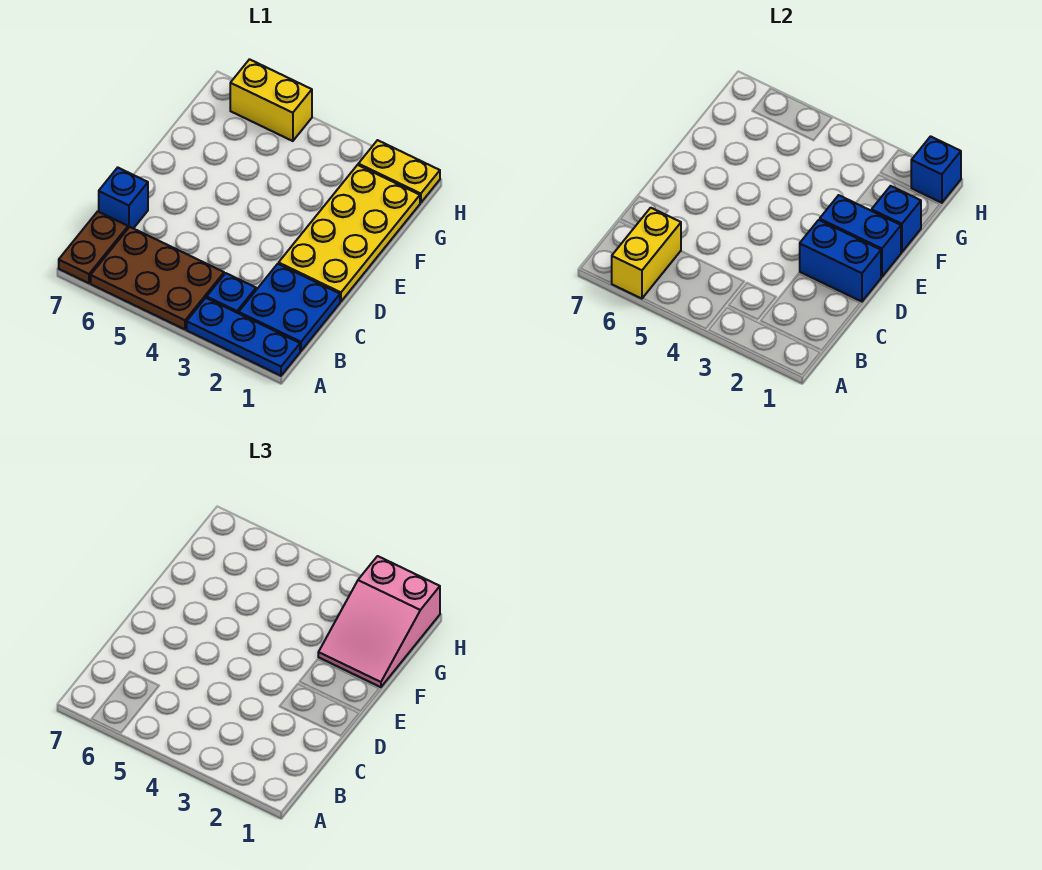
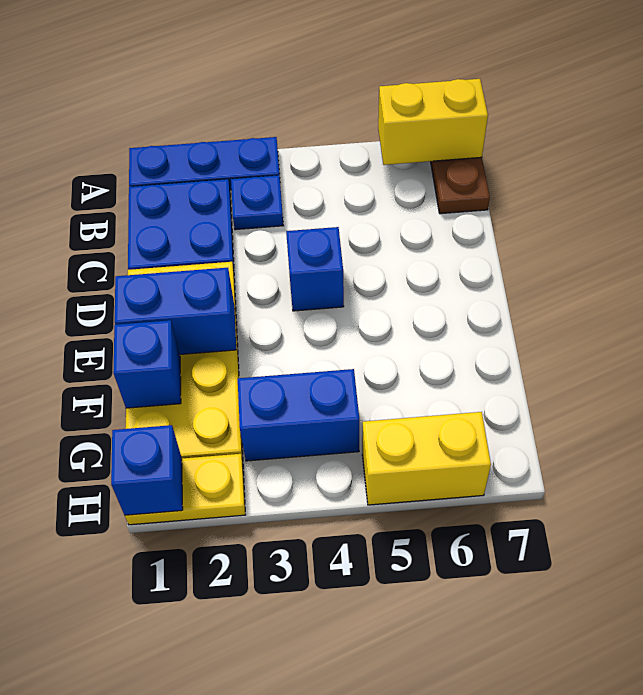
brown plate A4:B6 level 1 -> none
yellow brick A6:B6 level 2 -> yellow brick A6:A7 level 2
blue brick C7 level 1 -> blue brick D4 level 1
blue brick D1:D2 level 2 -> blue brick G3:G4 level 1
pink slope F1:H2 level 3 top H -> none

